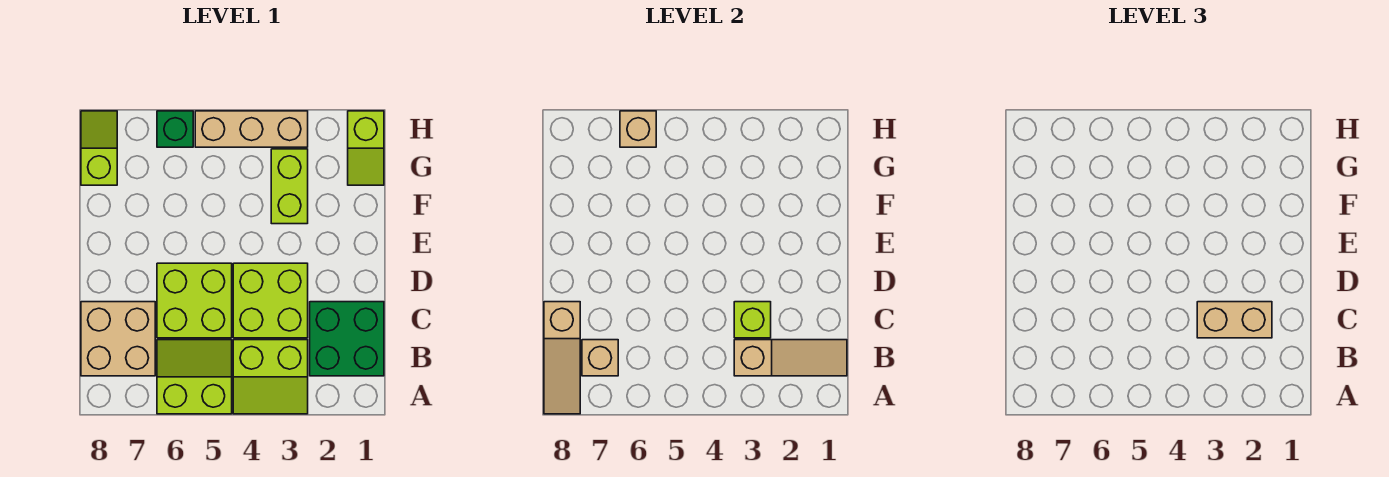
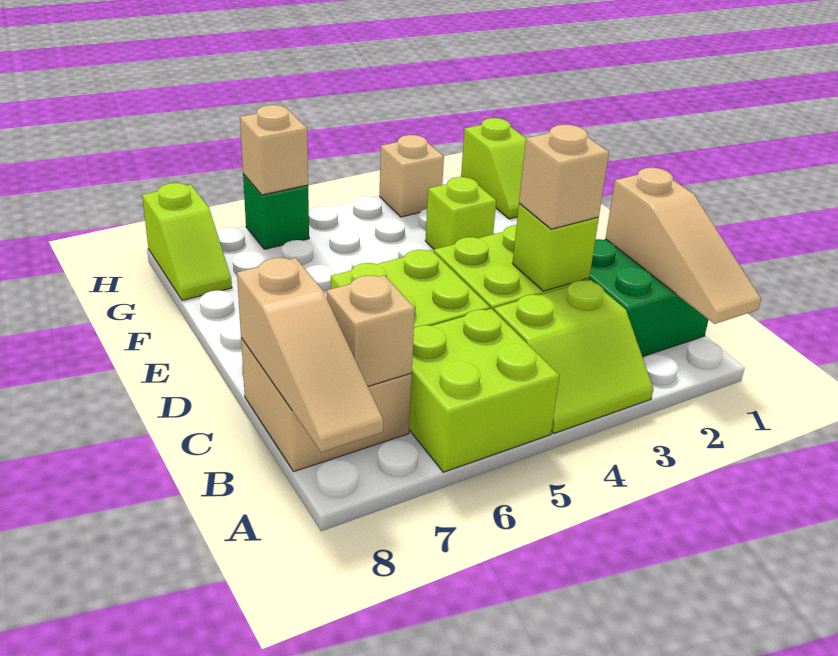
lime slope A5:B6 level 1 top A -> lime brick A5:B6 level 1
tan slope B1:B3 level 2 top 3 -> tan slope A1:C1 level 2 top C
tan brick C2:C3 level 3 -> tan brick C3 level 3
lime brick F3:G3 level 1 -> lime brick F3 level 1
lime slope G8:H8 level 1 top G -> lime slope G8:H8 level 1 top H
tan brick H3:H5 level 1 -> tan brick H3 level 1

